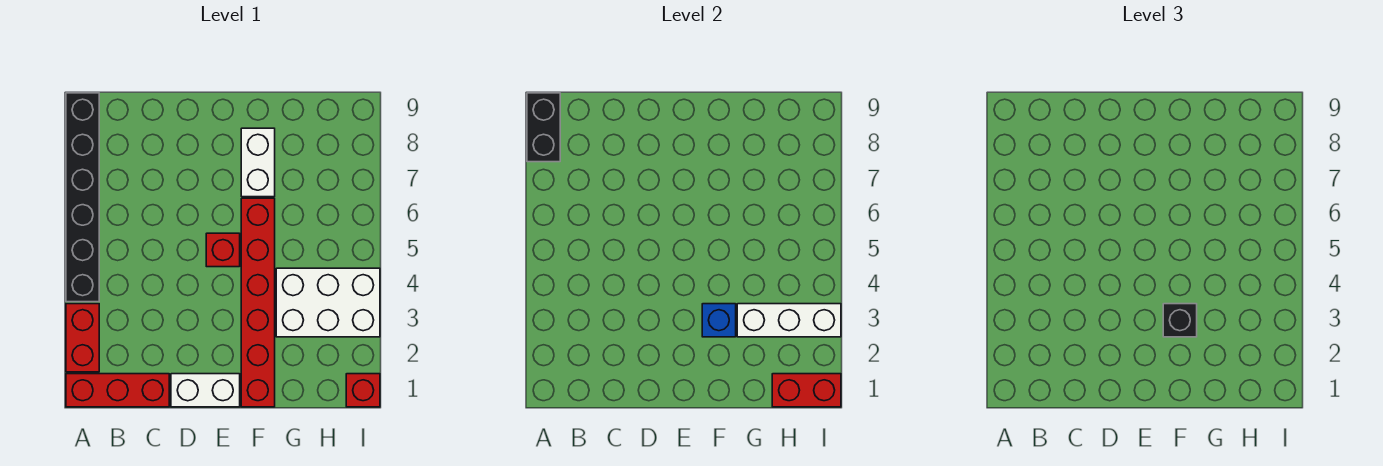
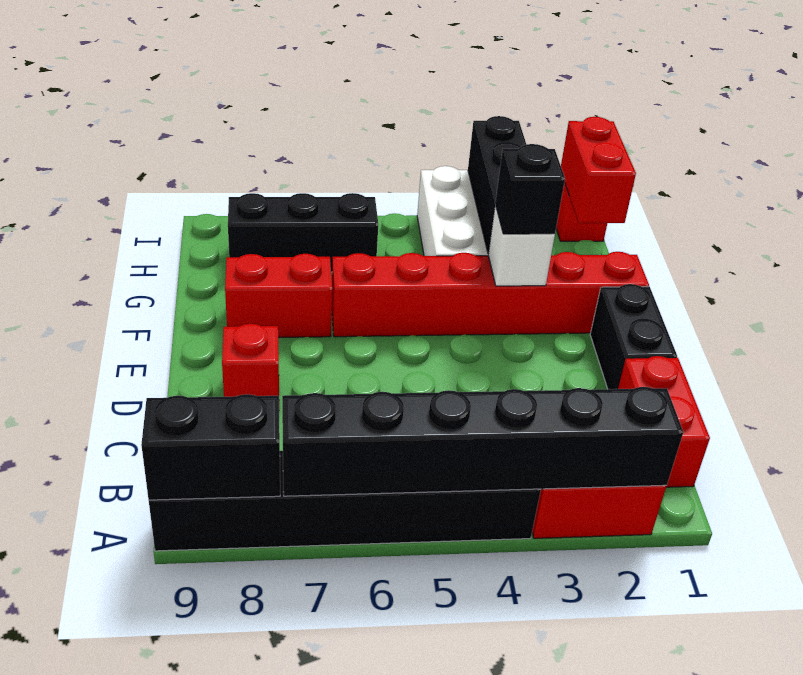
red brick A1:C1 level 1 -> red brick B1:C1 level 1
none -> black brick A2:A7 level 2
white brick D1:E1 level 1 -> black brick D1:E1 level 1
red brick E5 level 1 -> red brick D8 level 1
blue brick F3 level 2 -> white brick F3 level 2
white brick F7:F8 level 1 -> red brick F7:F8 level 1
white brick G3:I3 level 2 -> black brick G3:I3 level 2
none -> black brick H6:H8 level 1

